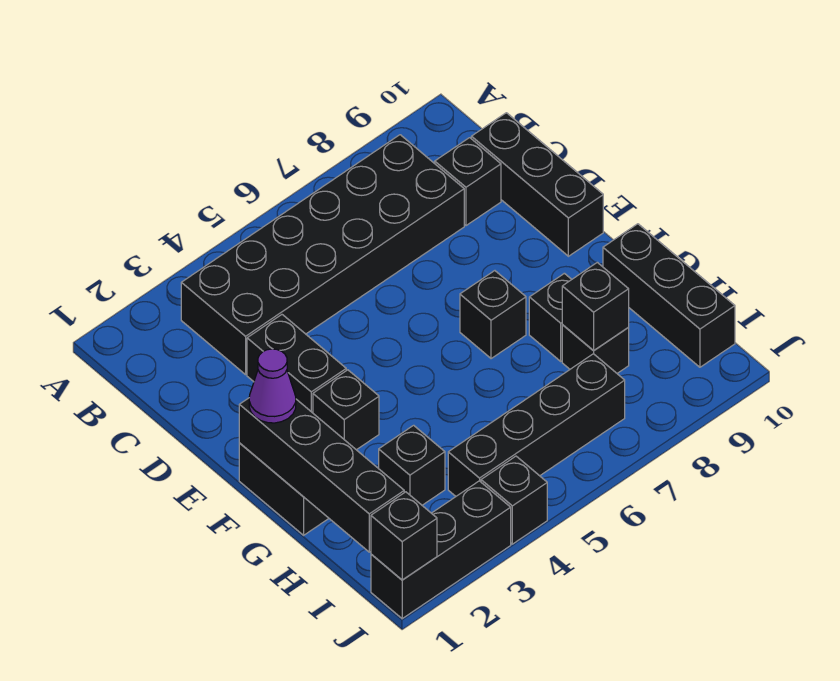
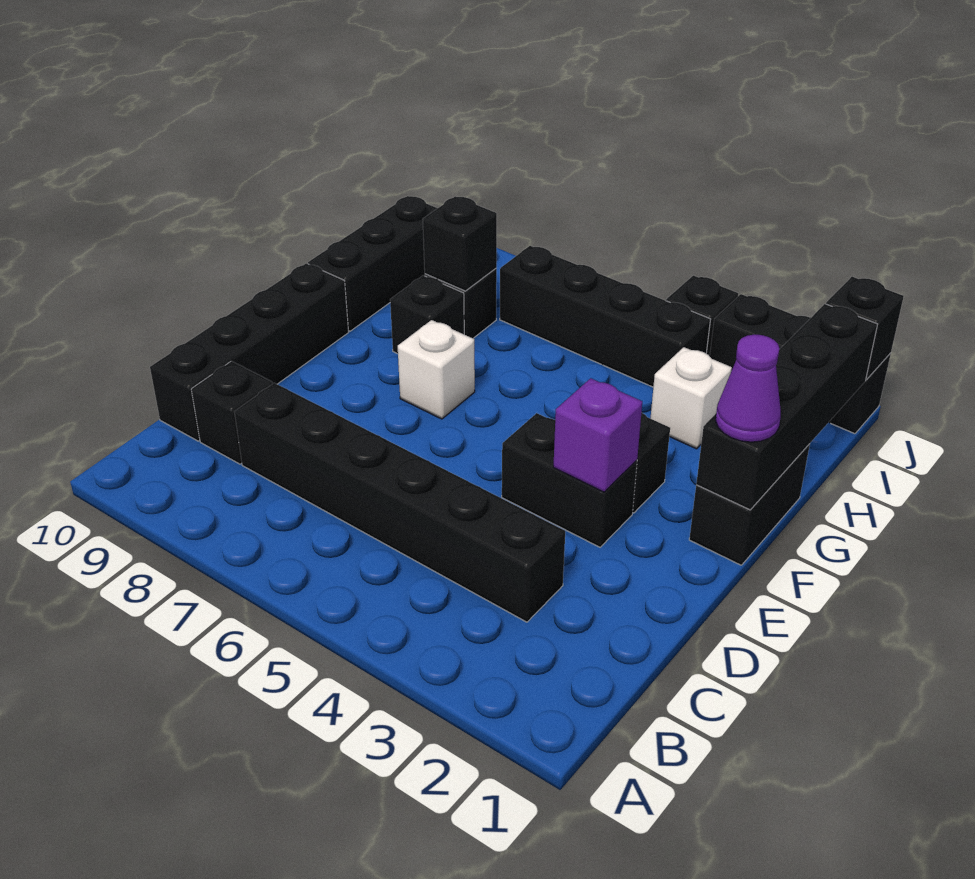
black brick B3:C8 level 1 -> black brick C3:C8 level 1
black brick C10:E10 level 1 -> black brick C10:F10 level 1
black brick D3:E3 level 1 -> black brick E3:E4 level 1
none -> purple brick E3 level 2
black brick F7 level 1 -> white brick F7 level 1
black brick H3 level 1 -> white brick H3 level 1

